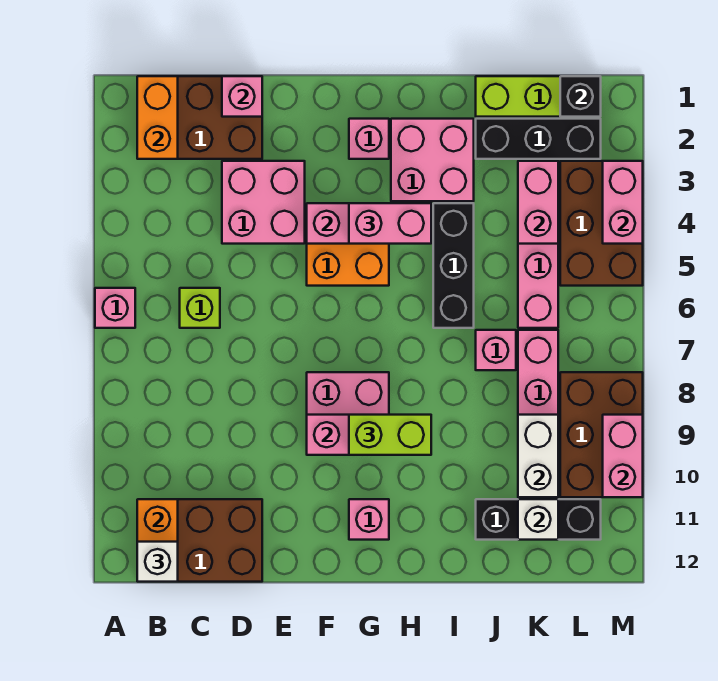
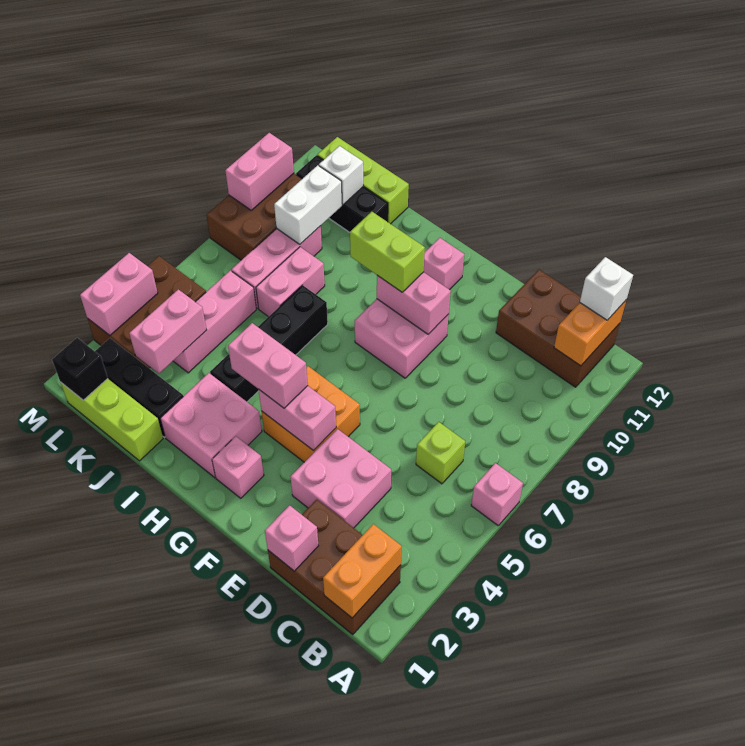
black brick I4:I6 level 1 -> black brick I4:I7 level 1
pink brick J7 level 1 -> pink brick J7:J8 level 1
none -> lime brick J12:L12 level 1

